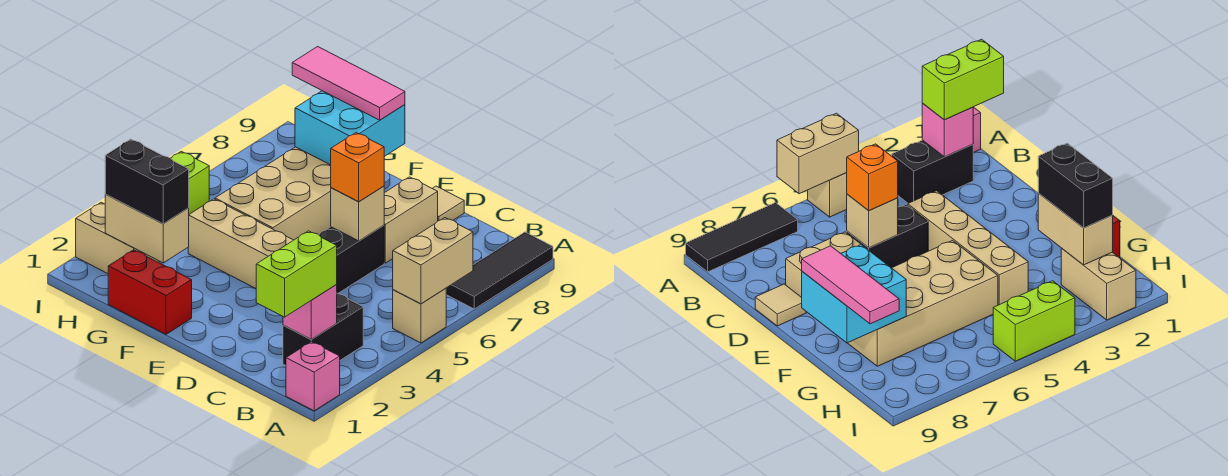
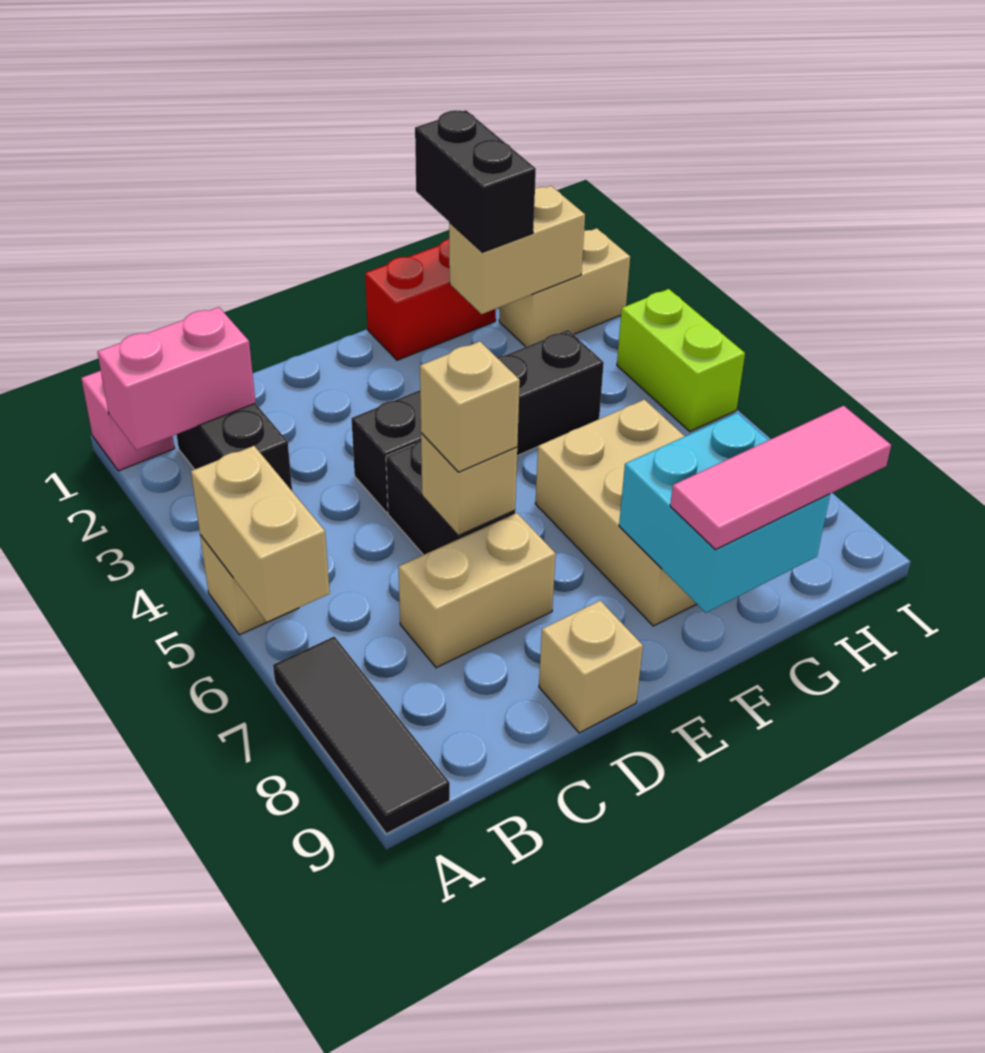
lime brick B1:B2 level 3 -> none
pink brick B2 level 2 -> pink brick A2:B2 level 2
tan brick D4:G4 level 1 -> black brick D4:G4 level 1
orange brick D6 level 3 -> tan brick D6 level 3
tan brick D7:D8 level 1 -> tan brick C7:D7 level 1
tan tile D9 level 1 -> tan brick D9 level 1
tan brick F5:G8 level 1 -> tan brick F6:G8 level 1
black brick G2:H2 level 3 -> black brick G1:G2 level 3

